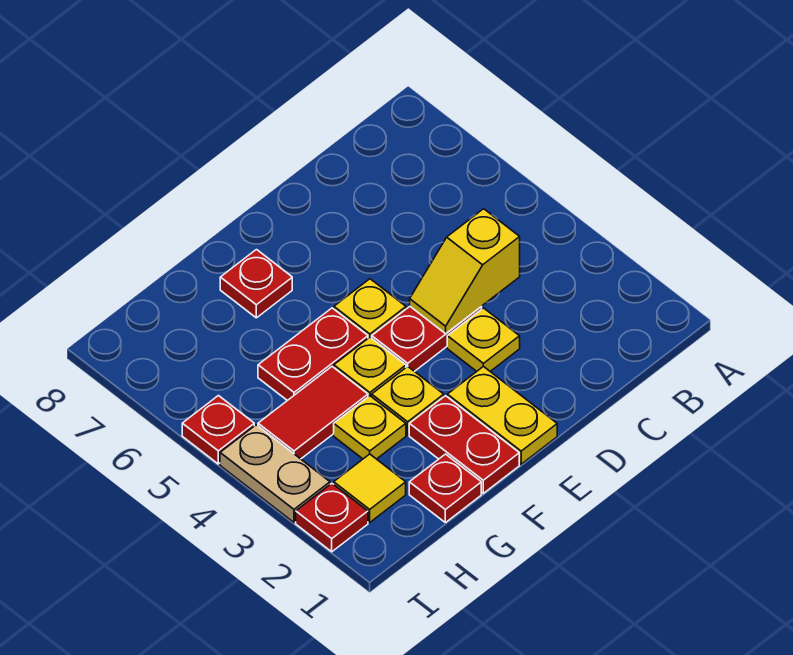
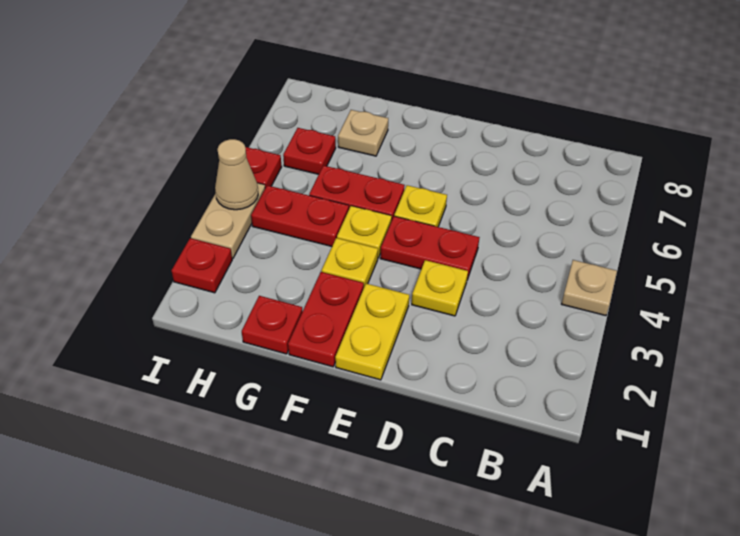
none -> tan plate A4 level 1
yellow slope C4:D4 level 2 top C -> none
red plate F7 level 1 -> red plate H6 level 1
yellow plate G3 level 1 -> none
red tile G4:H4 level 1 -> red plate G4:H4 level 1
none -> tan plate G7 level 1
yellow tile H2 level 1 -> none
none -> tan cone I4 level 2

